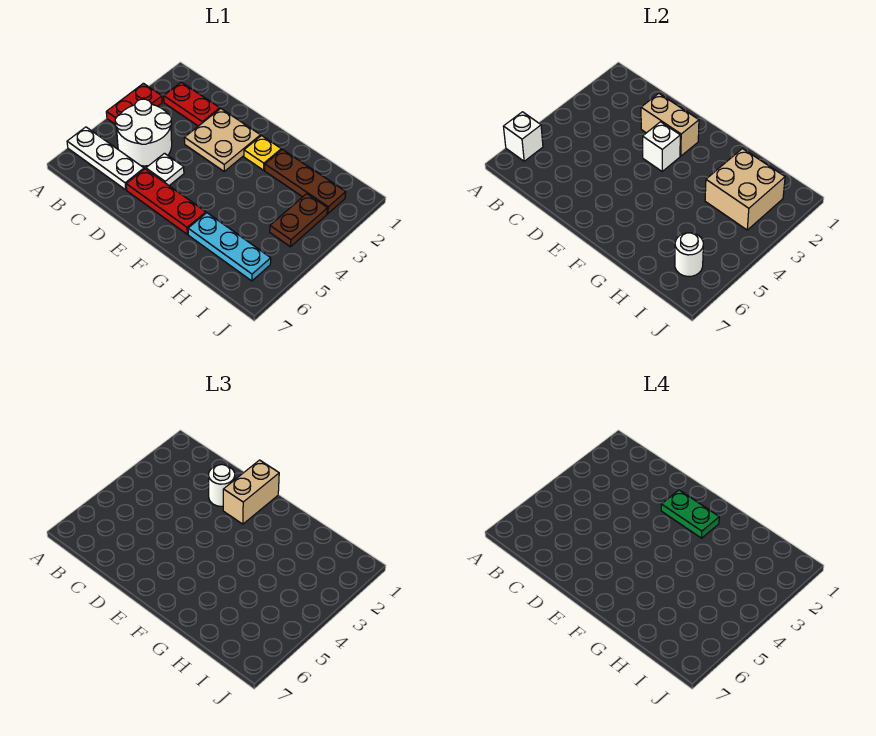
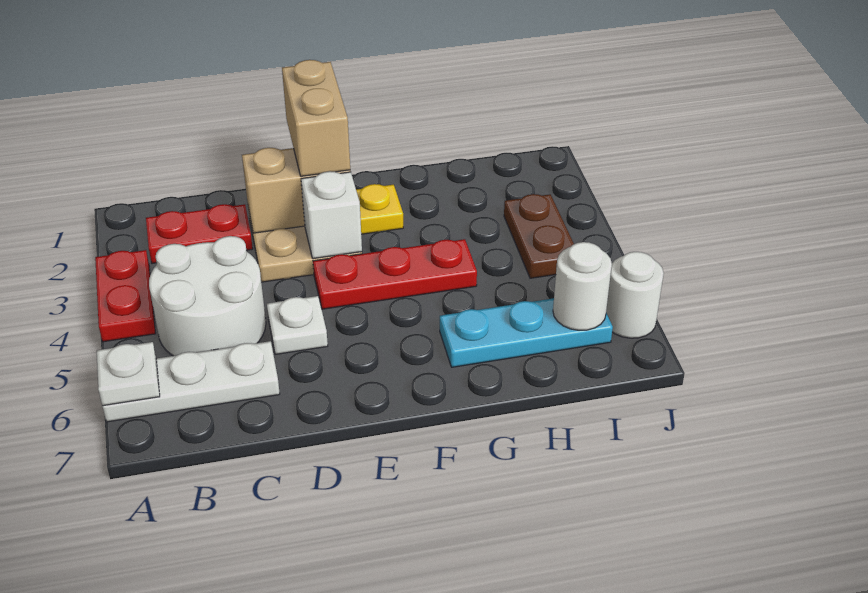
white brick A6 level 2 -> white plate A6 level 2
white round brick D2 level 3 -> white round brick J6 level 1
red plate D6:F6 level 1 -> red plate E4:G4 level 1
green plate E2:F2 level 4 -> none
brown plate G2:I2 level 1 -> none
tan brick H2:I3 level 2 -> none

